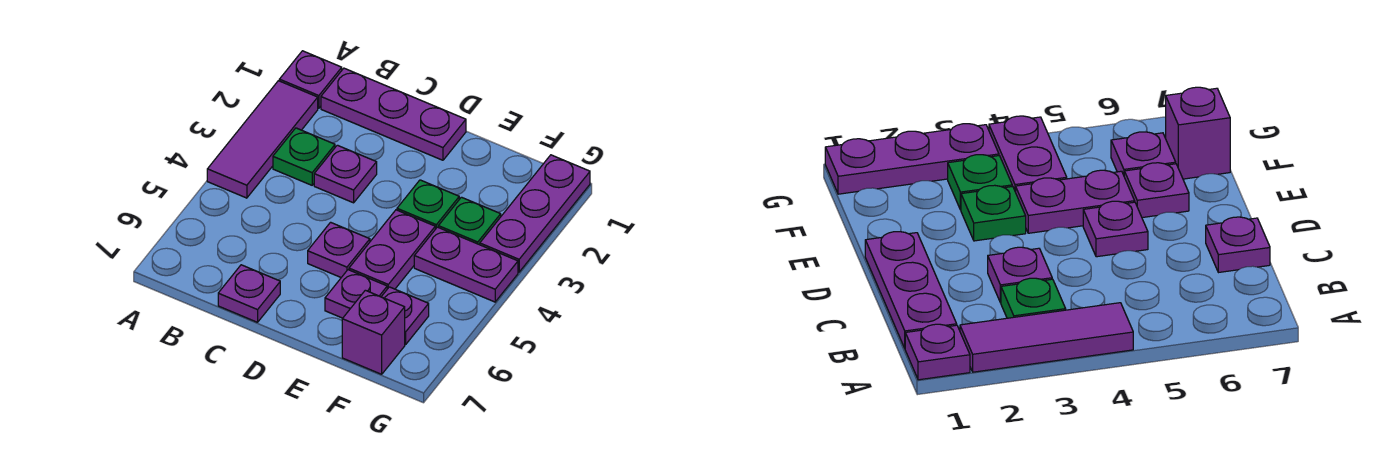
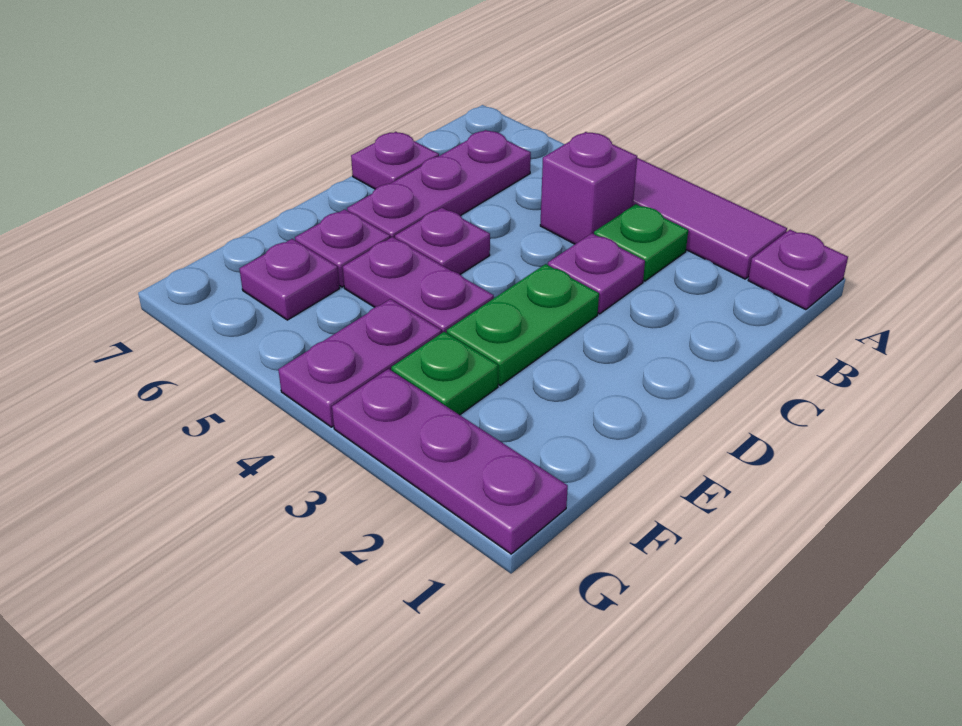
purple plate B1:D1 level 1 -> purple plate B6:D6 level 1
green plate E3 level 1 -> green plate D3:E3 level 1
purple brick F7 level 1 -> purple brick B4 level 1

